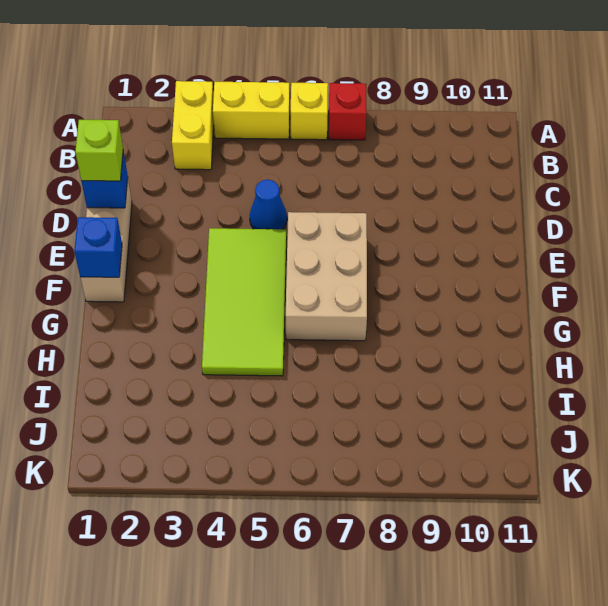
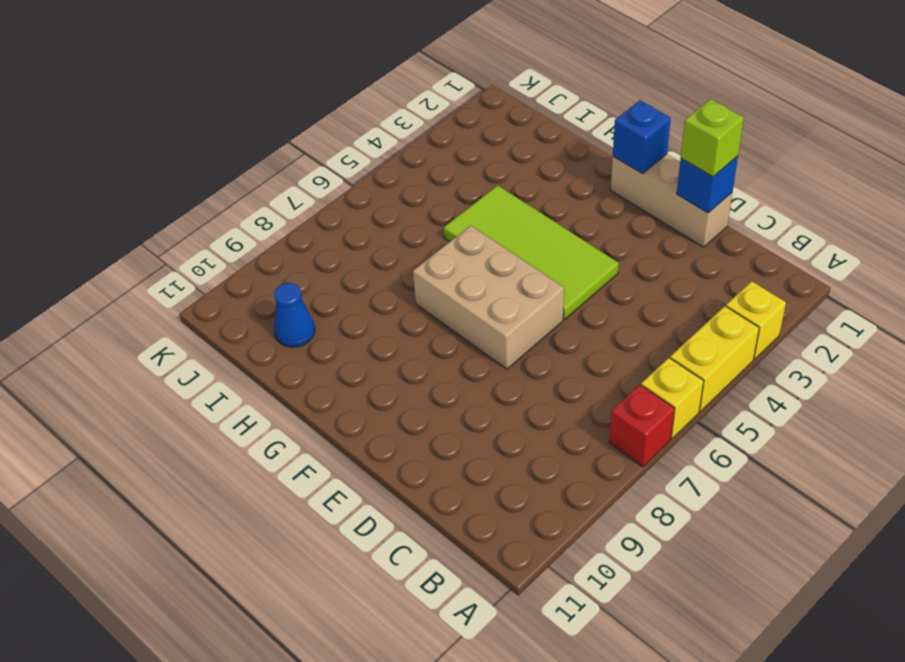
yellow brick A3:B3 level 1 -> yellow brick A3 level 1
blue cone D5 level 1 -> blue cone I10 level 1

